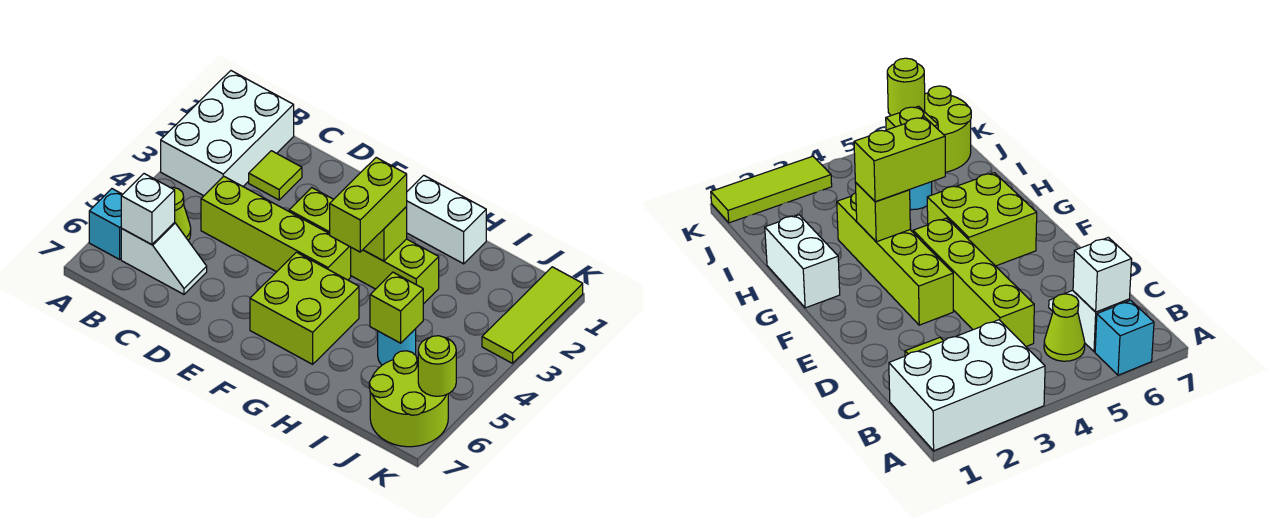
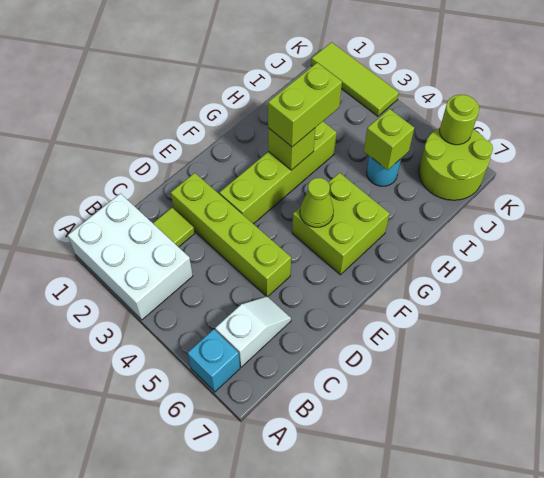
lime cone B5 level 1 -> lime cone F5 level 2
white brick B6 level 2 -> none
lime brick C4:F4 level 1 -> lime brick D2:D5 level 1
white brick G1:H1 level 1 -> none
lime brick G3:G4 level 3 -> lime brick G3:H3 level 3

